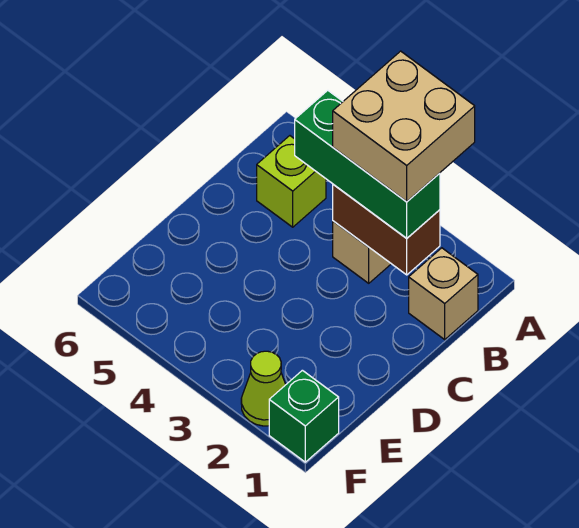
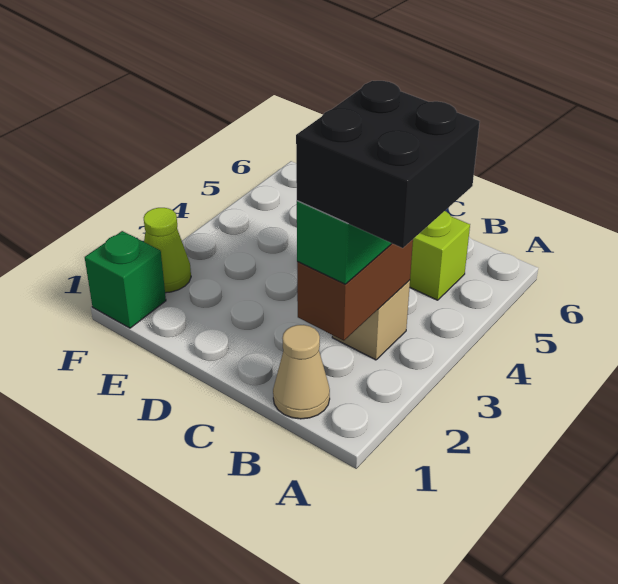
tan brick A2:B3 level 4 -> black brick A2:B3 level 4
tan brick B1 level 1 -> tan cone B1 level 1

